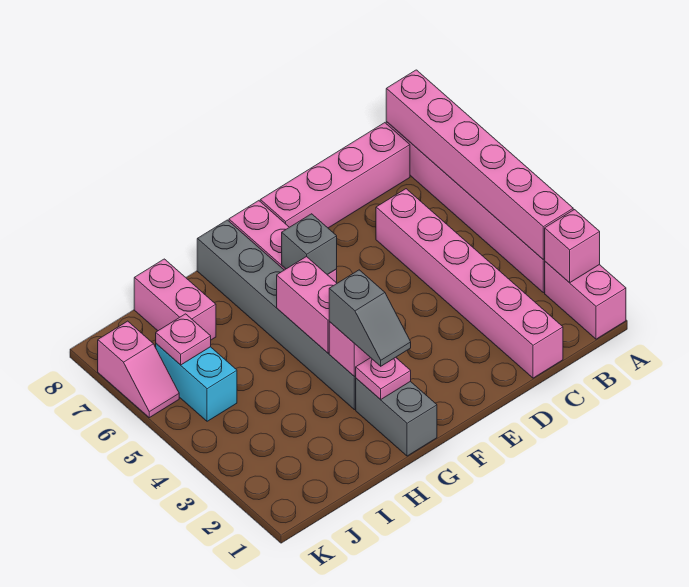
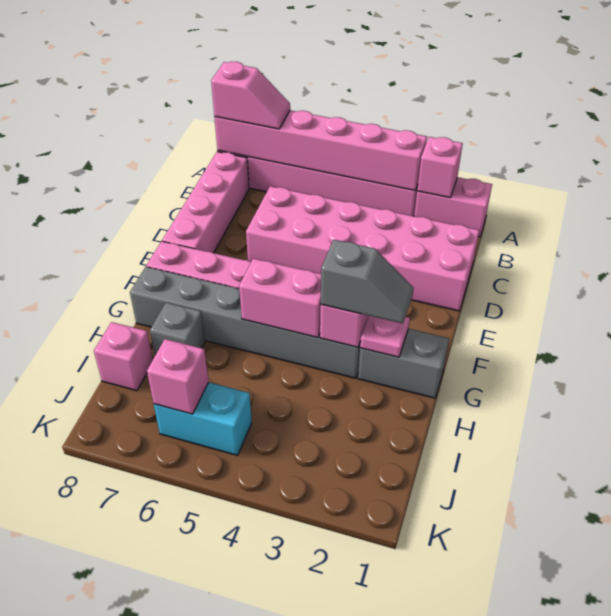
pink brick C1:C6 level 1 -> pink brick C1:D6 level 1
grey brick F6 level 2 -> grey brick H7 level 1
pink brick I7:I8 level 1 -> pink brick I8 level 1
pink plate J6 level 2 -> pink brick J6 level 2
pink slope K6:K7 level 1 top 7 -> pink slope A7:A8 level 3 top 8

